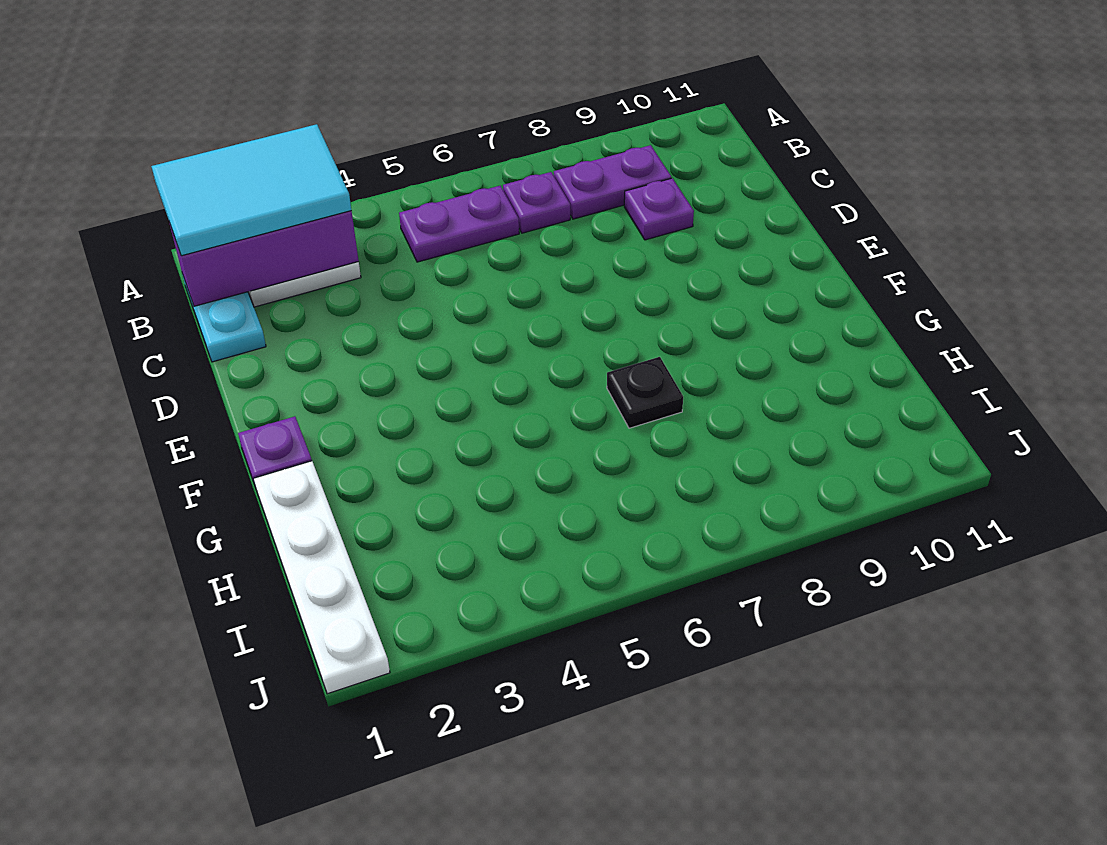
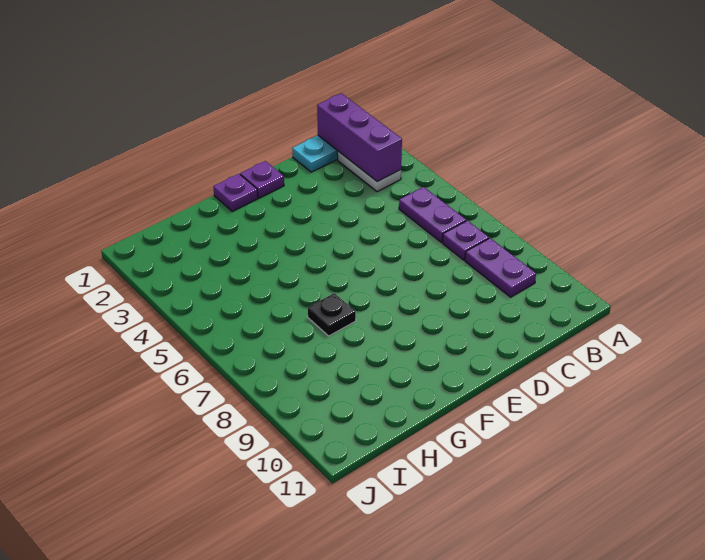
cyan tile A1:B3 level 3 -> none
purple plate C9 level 1 -> purple plate E1 level 1
white plate G1:J1 level 1 -> none

